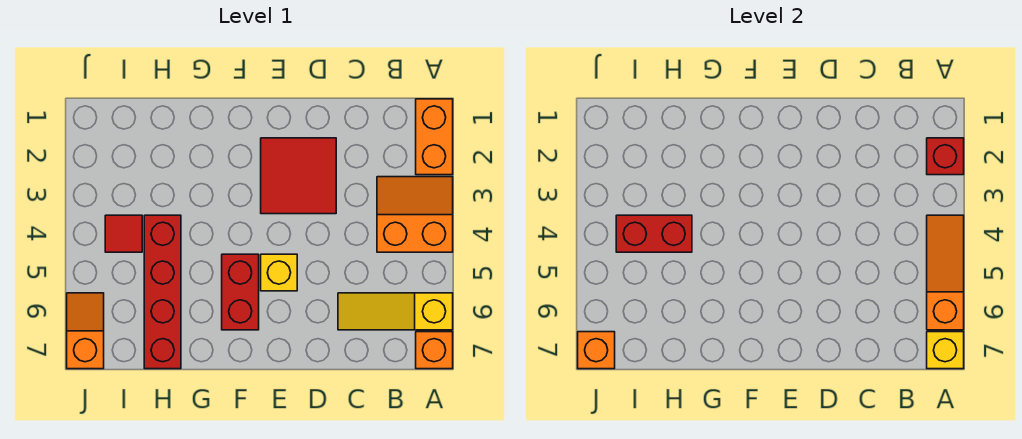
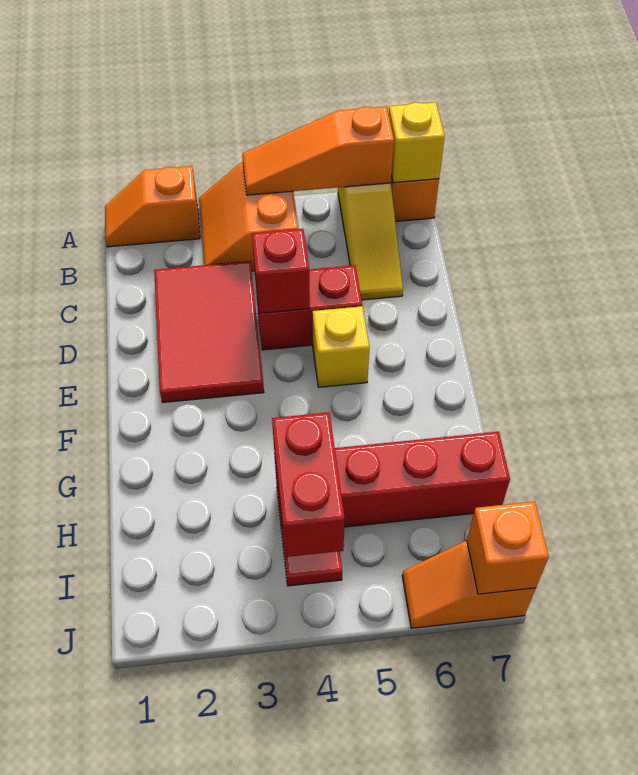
orange brick A1:A2 level 1 -> orange slope A1:A2 level 1 top 2
red brick A2 level 2 -> red brick D4 level 2
red tile D2:E3 level 1 -> red tile C2:E3 level 1
red brick F5:F6 level 1 -> red brick D4:D5 level 1

